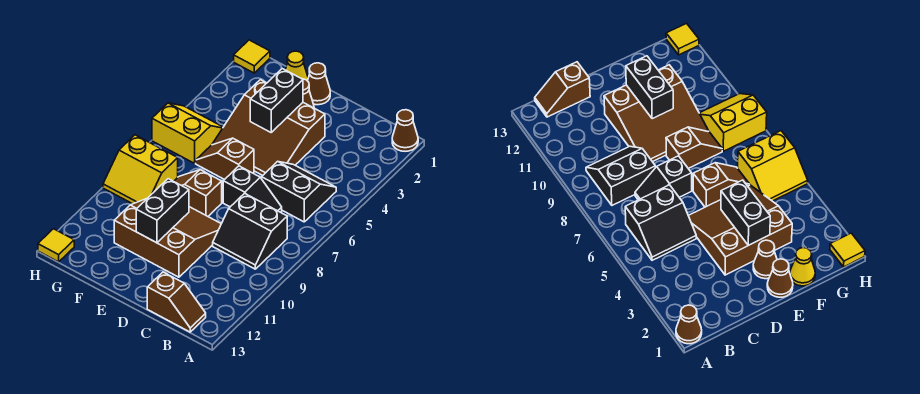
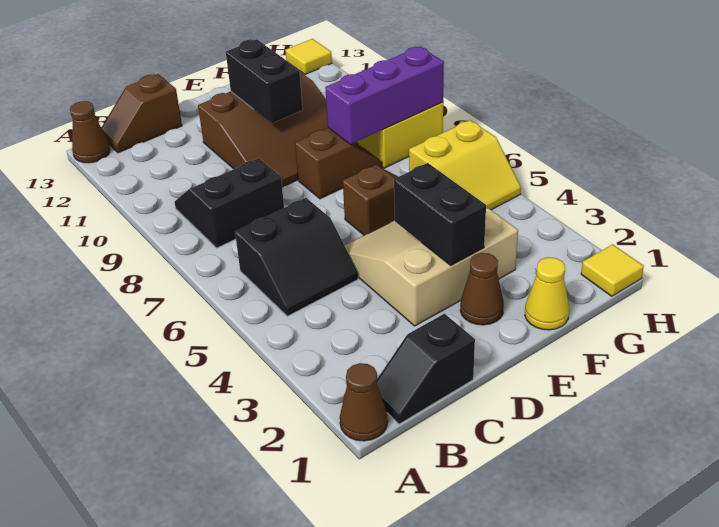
black slope C7:D7 level 1 top D -> black slope B1:C1 level 1 top C
brown slope D3:F5 level 1 top 3 -> tan slope D3:F5 level 1 top 3
brown cone E1 level 1 -> brown cone A13 level 1
none -> purple brick F8:H8 level 2

